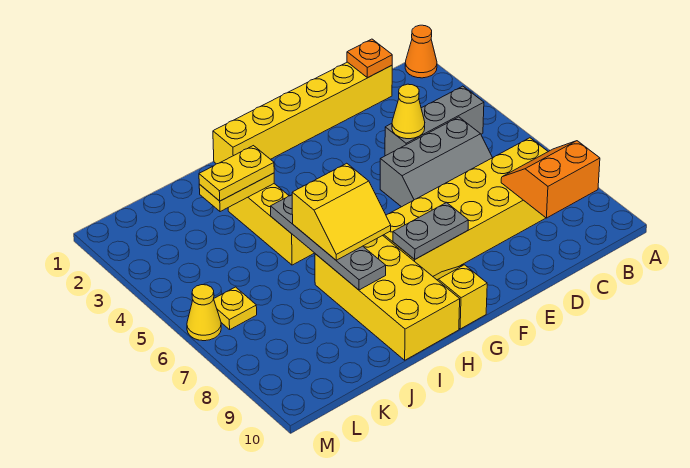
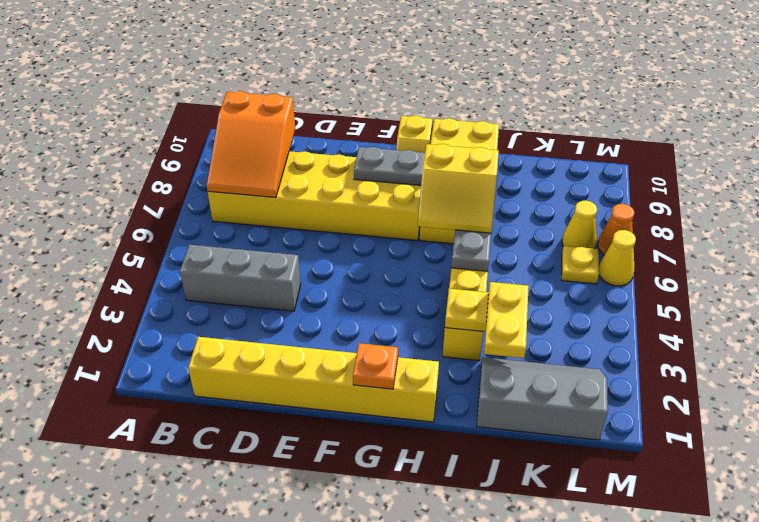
orange cone A1 level 1 -> orange cone M7 level 1
orange slope B8:C9 level 2 top 9 -> orange slope B7:C9 level 2 top 9
orange plate C1 level 2 -> orange plate G1 level 2
grey slope C5:E6 level 1 top 5 -> grey slope J1:L2 level 1 top 1
yellow cone D4 level 2 -> yellow cone L7 level 1
yellow slope H6:I7 level 3 top 6 -> yellow slope H6:I7 level 3 top 7
yellow plate I3:J3 level 3 -> yellow plate J2:J3 level 3

